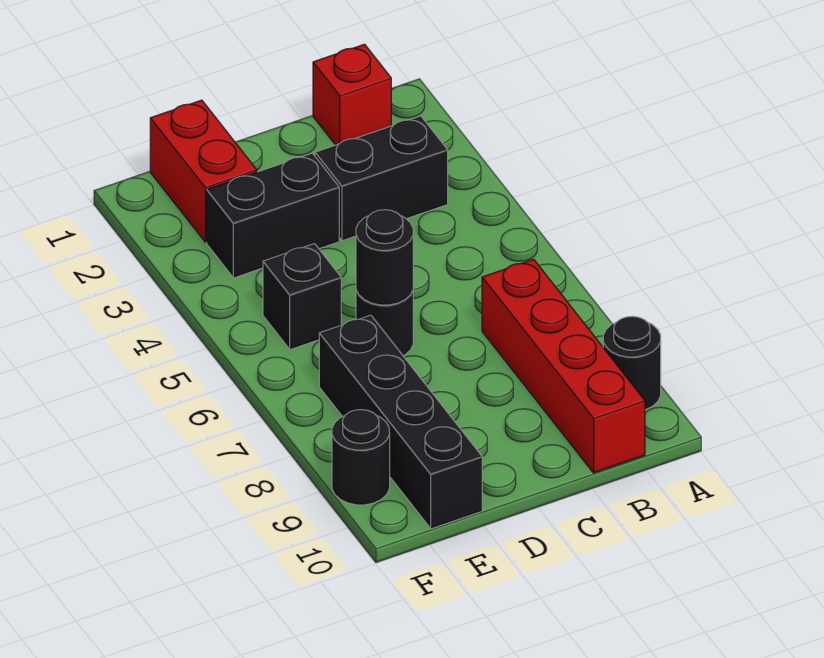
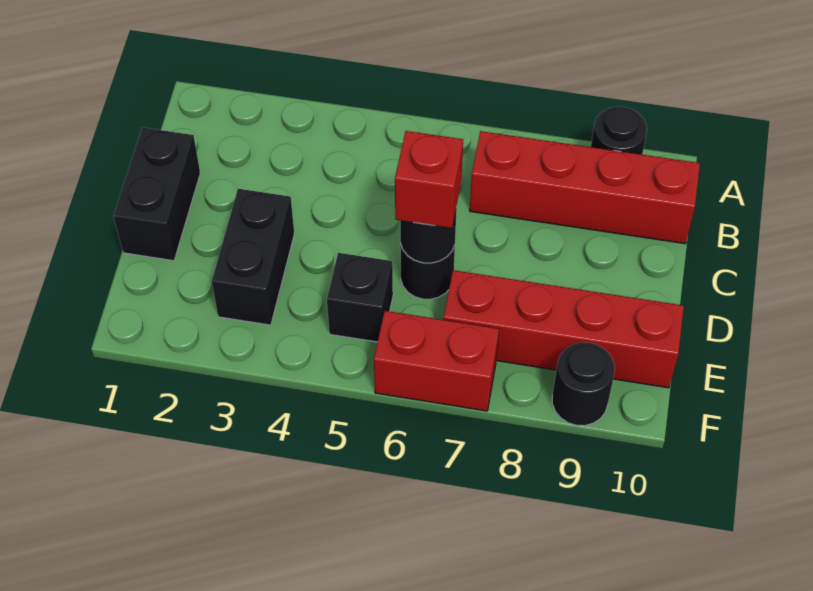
red brick B1 level 1 -> red brick D6 level 3
black brick B3:C3 level 1 -> black brick C1:D1 level 1
red brick E1:E2 level 1 -> red brick F6:F7 level 1
black brick E7:E10 level 1 -> red brick E7:E10 level 1

